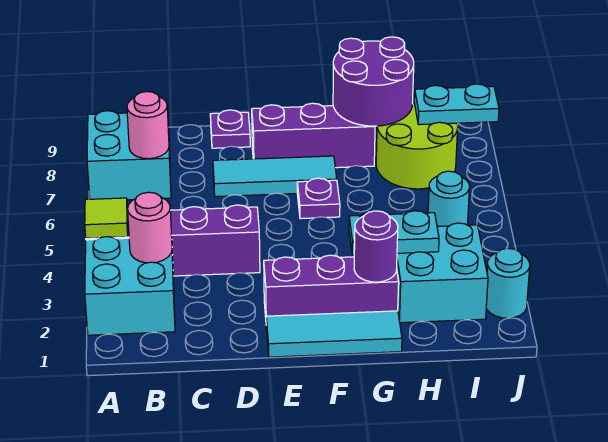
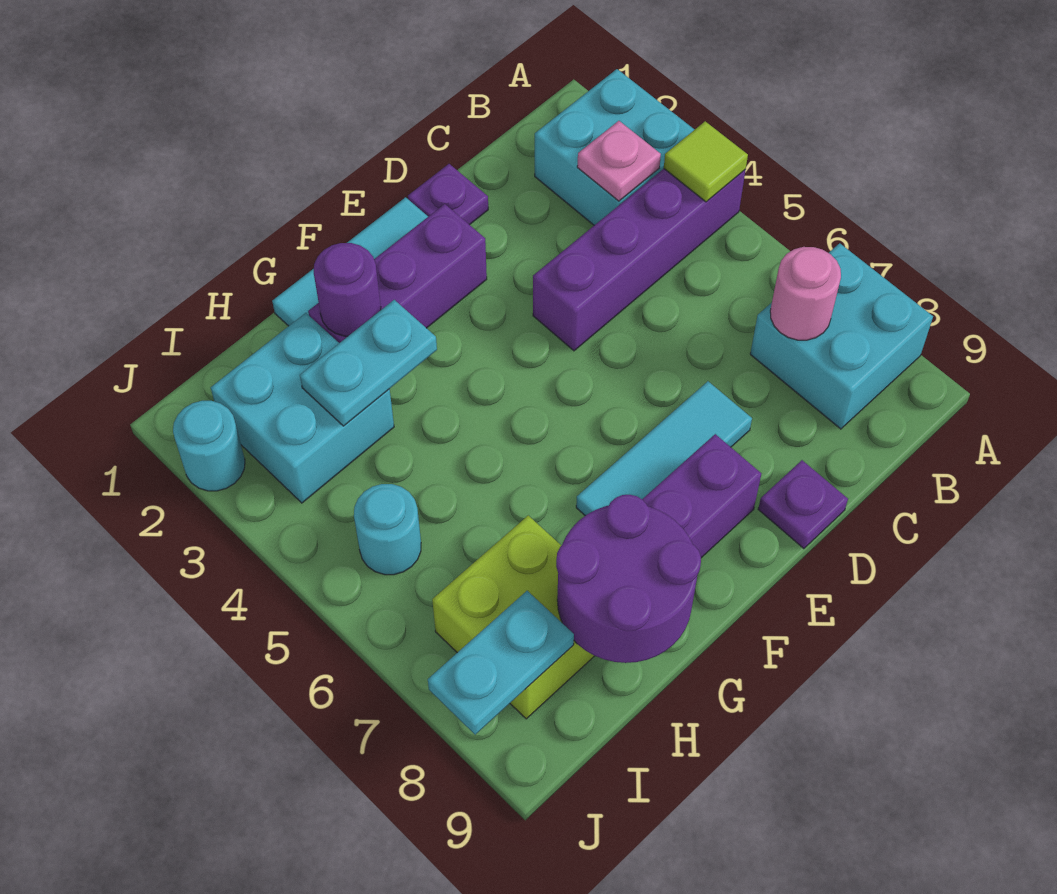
pink round brick B3 level 2 -> pink plate B3 level 2
purple plate F6 level 1 -> purple plate D1 level 1
lime round brick H7:I8 level 1 -> lime brick H7:I8 level 1

